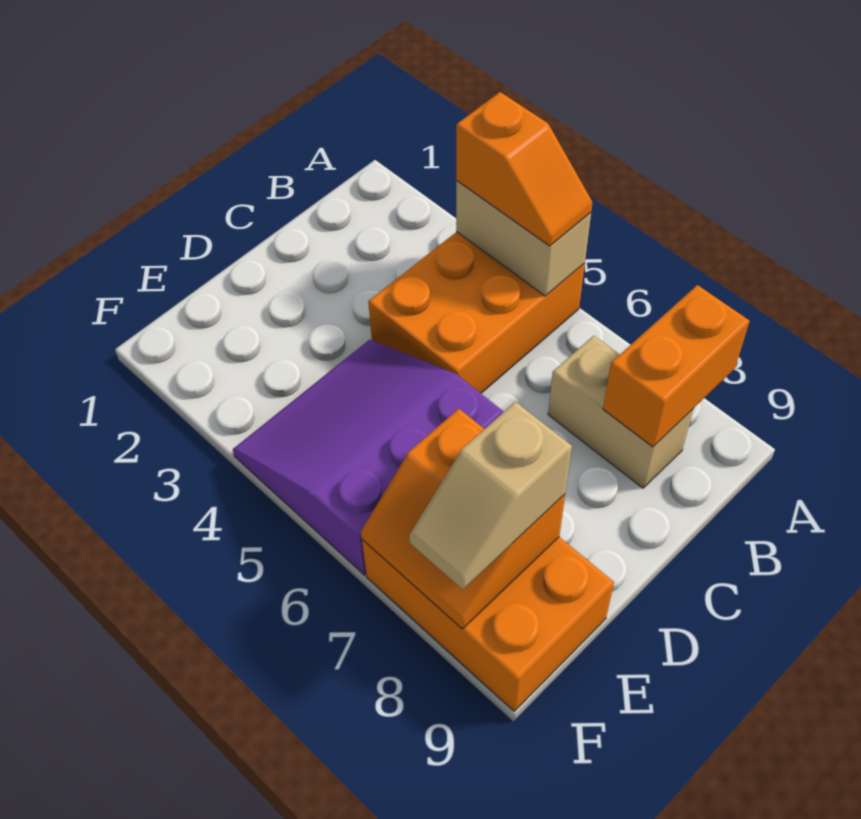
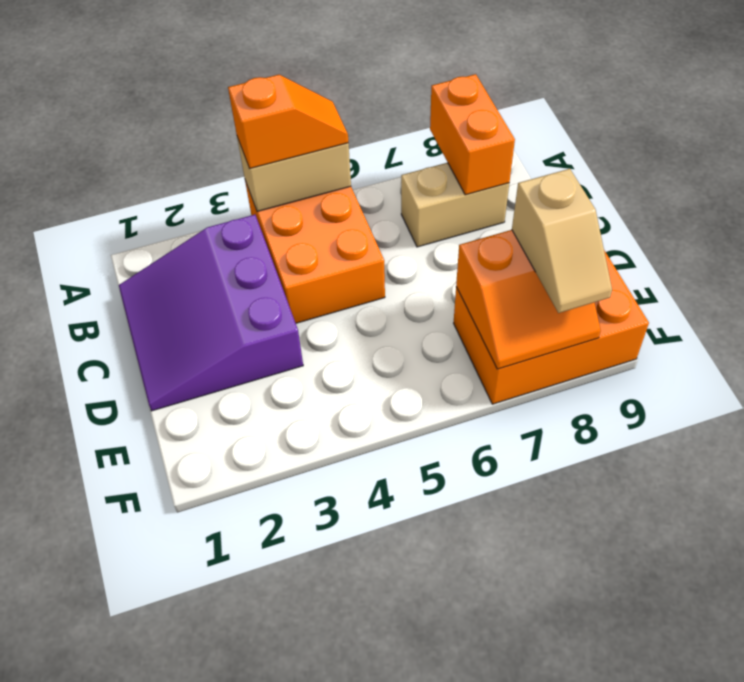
purple slope D4:F6 level 1 top 6 -> purple slope B1:D3 level 1 top 3

